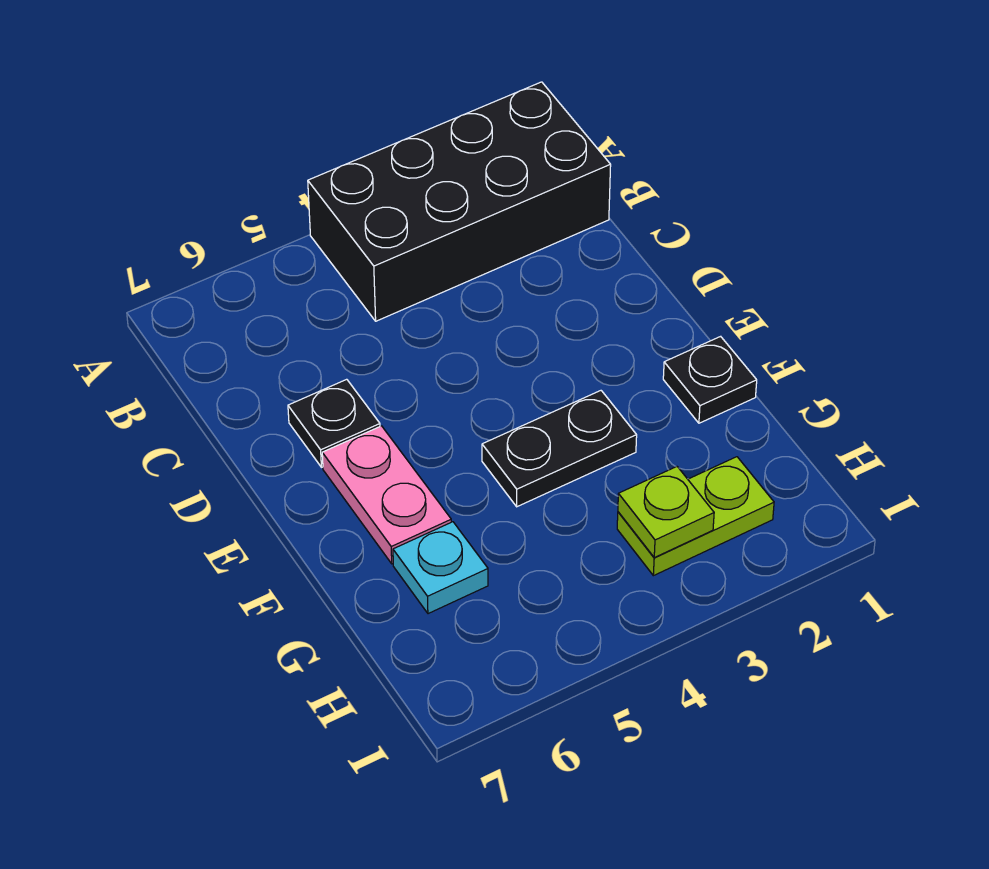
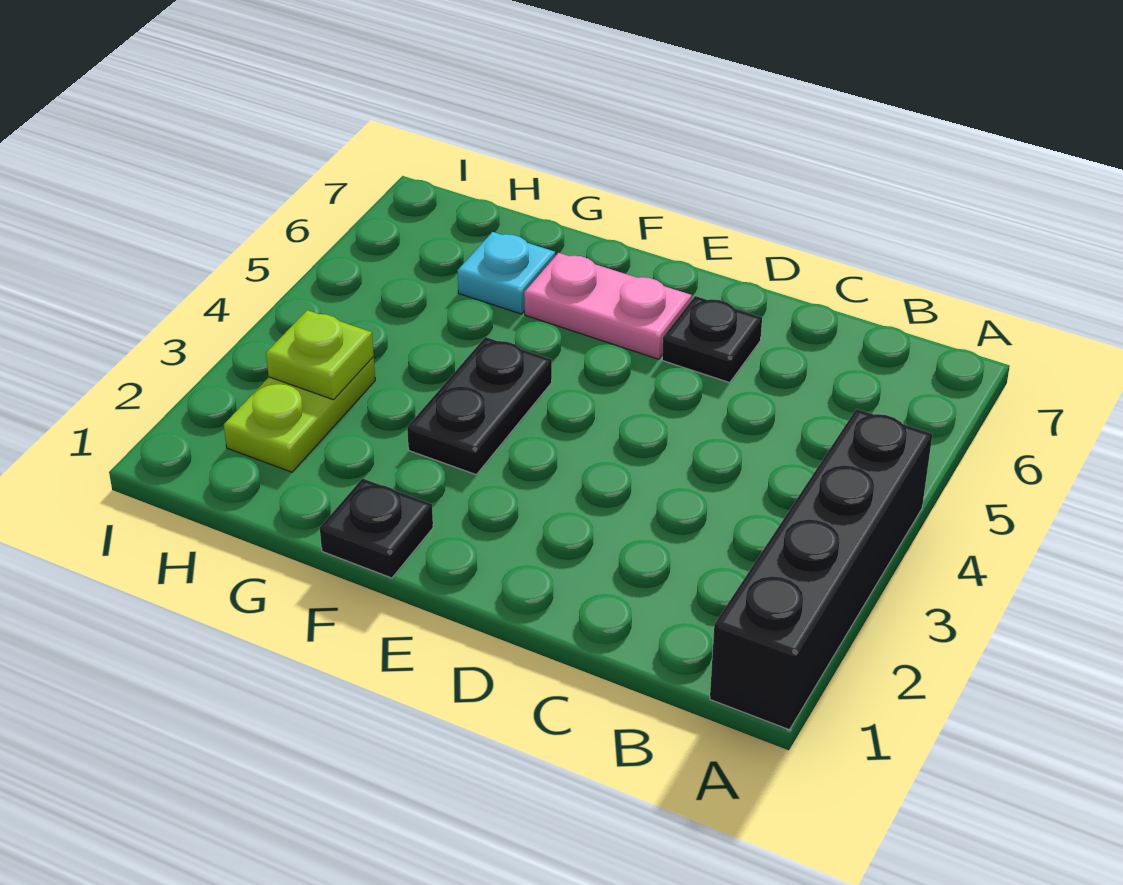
black brick A1:B4 level 1 -> black brick A1:A4 level 1

